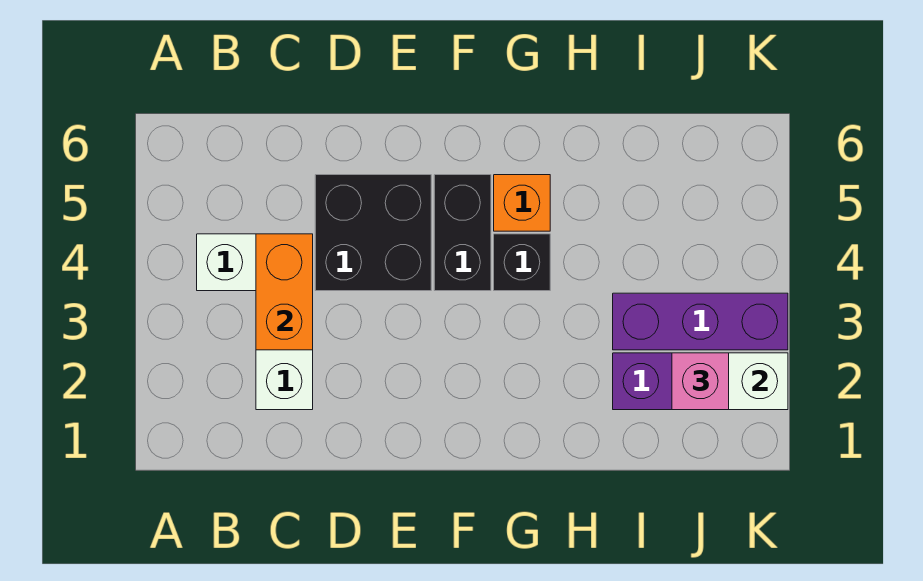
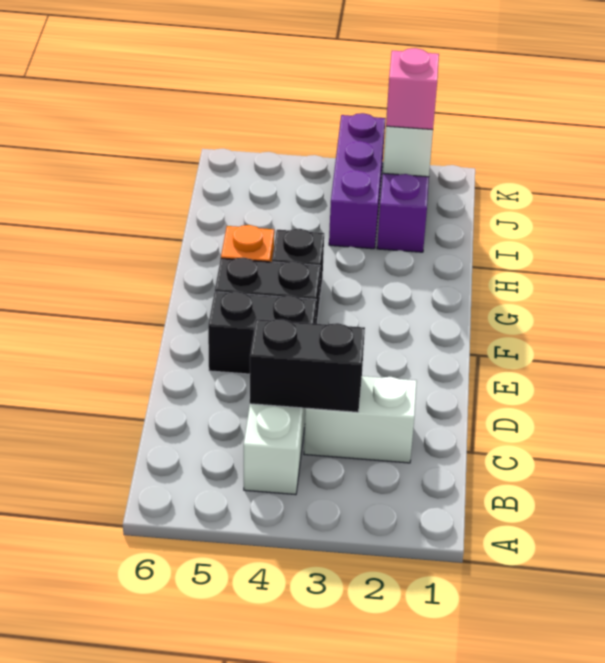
orange brick C3:C4 level 2 -> black brick C3:C4 level 2
black brick D4:E5 level 1 -> black brick E4:E5 level 1

